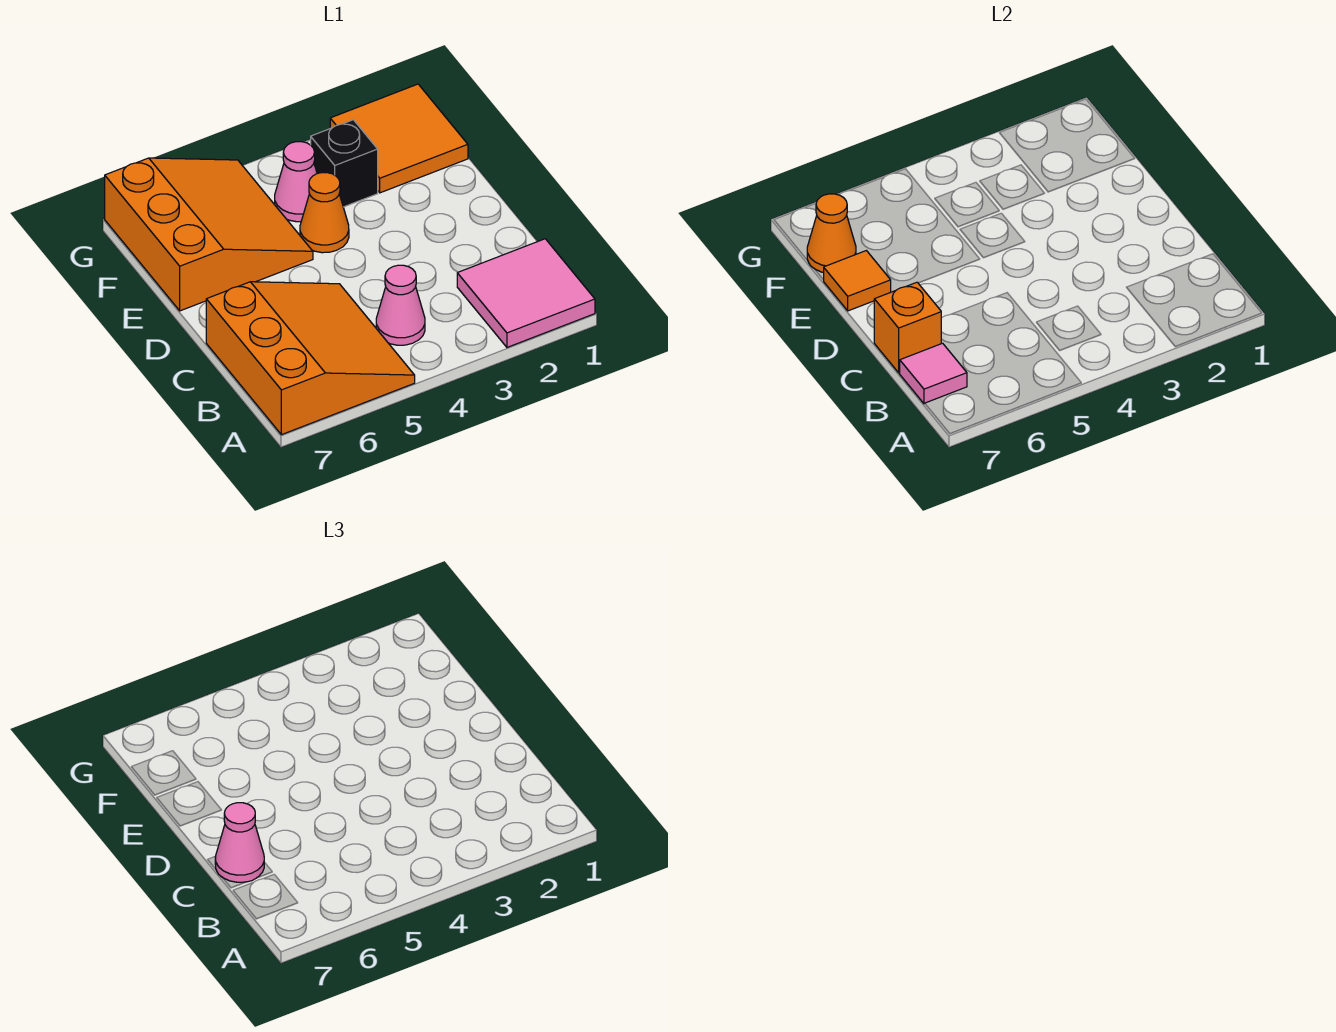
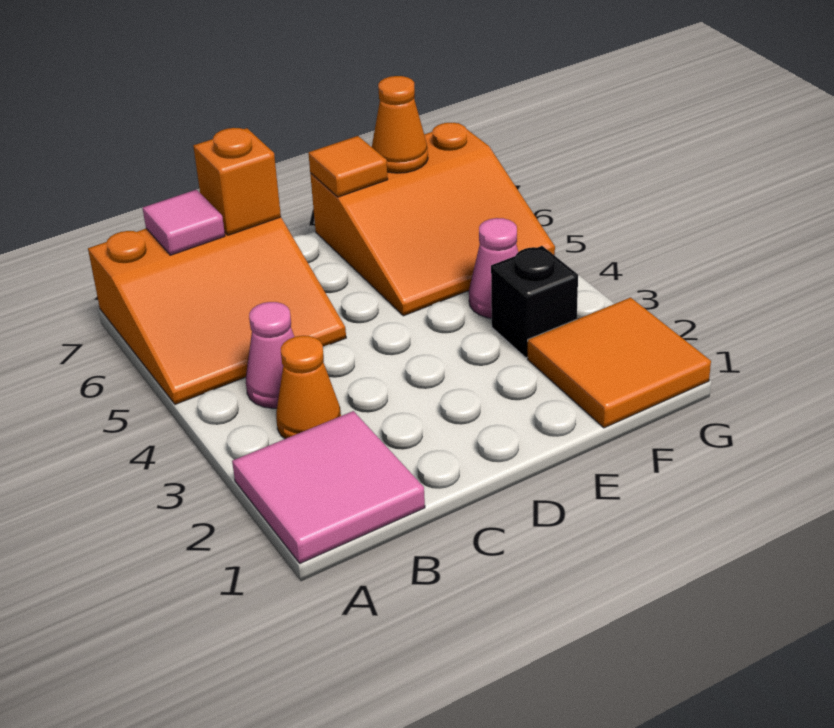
pink cone C7 level 3 -> none
orange cone E4 level 1 -> orange cone B3 level 1

